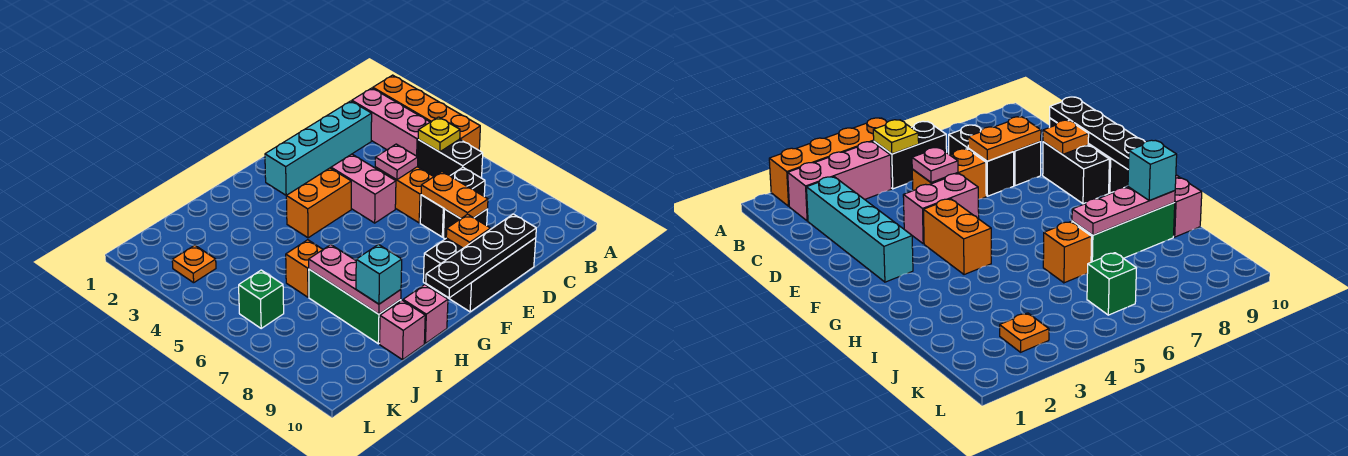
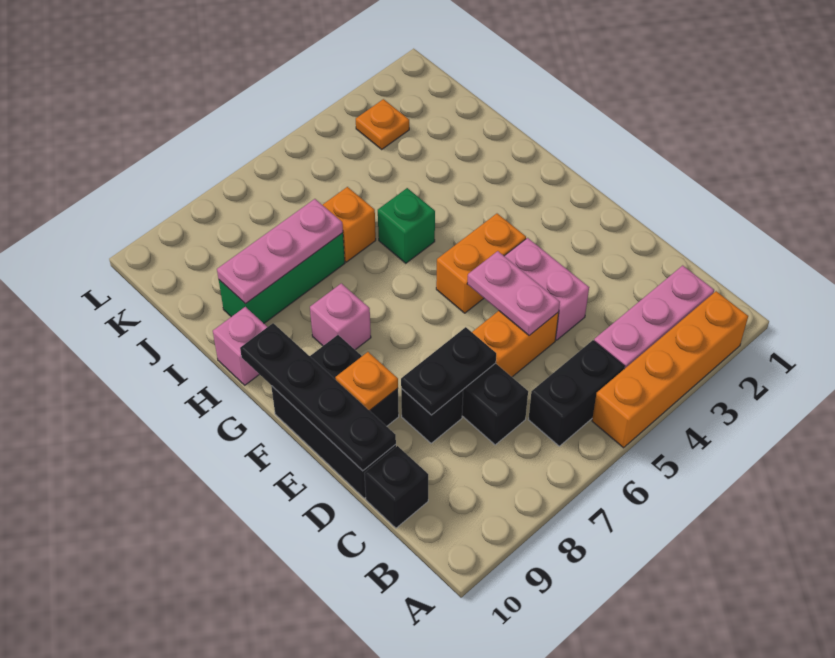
yellow plate B5 level 2 -> none
cyan brick C2:F2 level 1 -> none
none -> black brick C10 level 1
pink plate D5 level 2 -> pink plate D5:E5 level 2
orange plate D7:D8 level 2 -> black plate D7:D8 level 2
pink brick E4:E5 level 1 -> pink brick D4:E4 level 1
orange brick F4:G4 level 1 -> orange brick F4:F5 level 1
cyan brick I9 level 3 -> none
pink brick I10 level 1 -> pink brick G8 level 1
green brick K6 level 1 -> green brick H5 level 1

